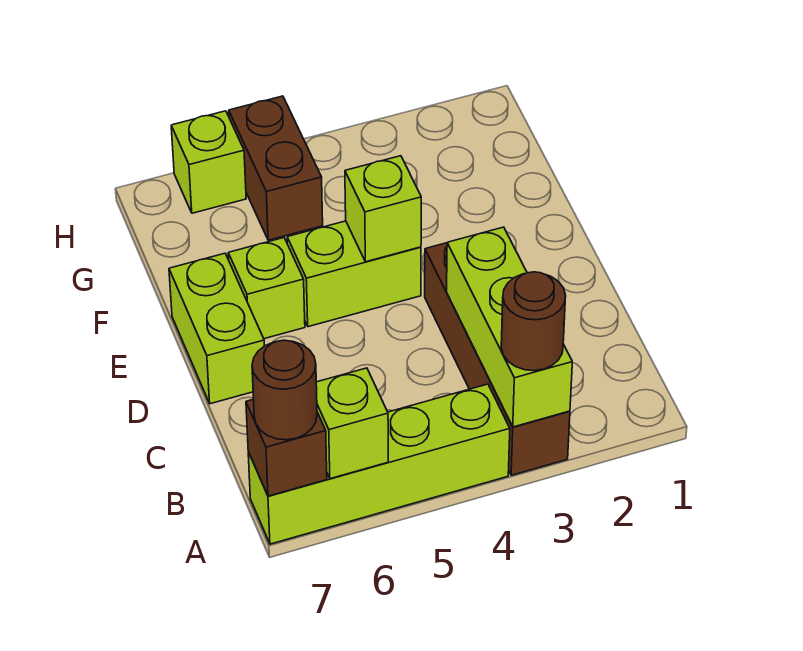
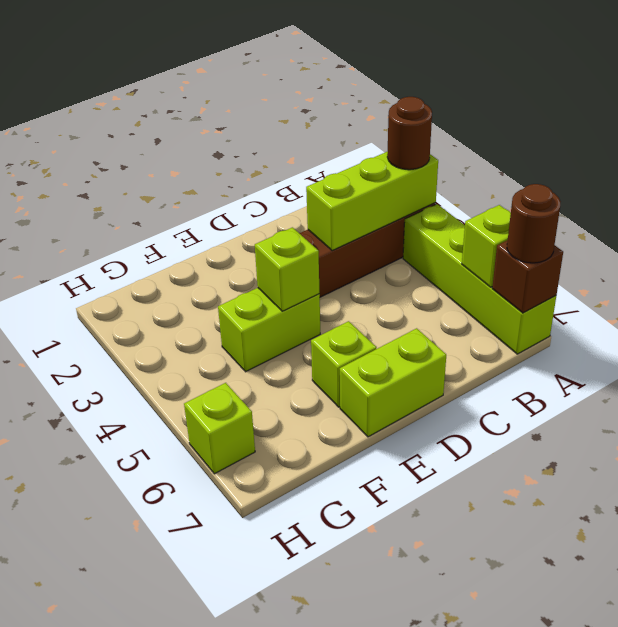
lime brick E4:E5 level 1 -> lime brick E4:F4 level 1
brown brick G5:H5 level 1 -> none

